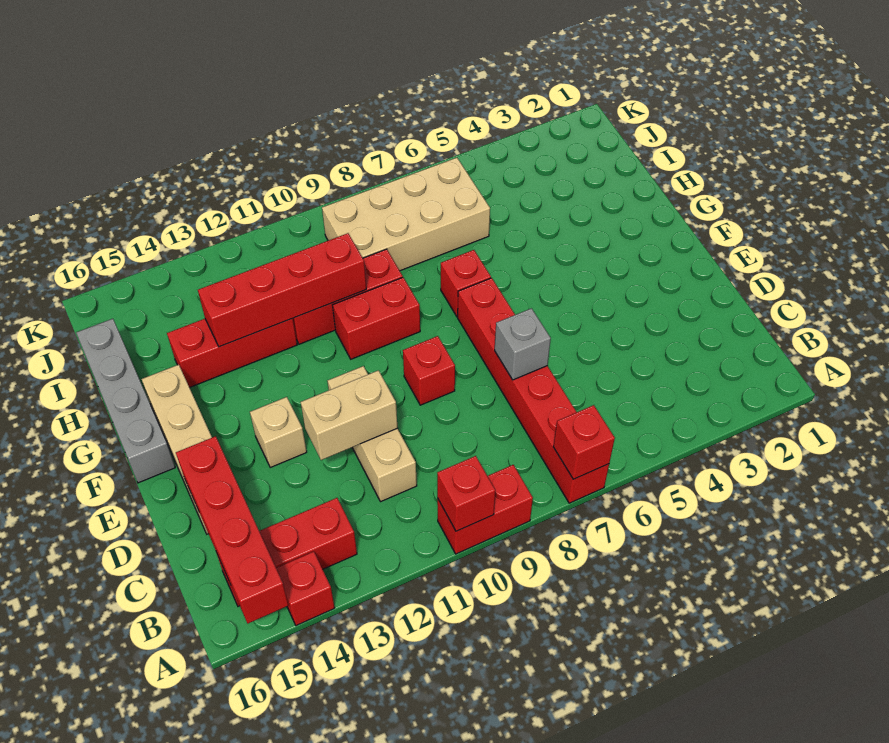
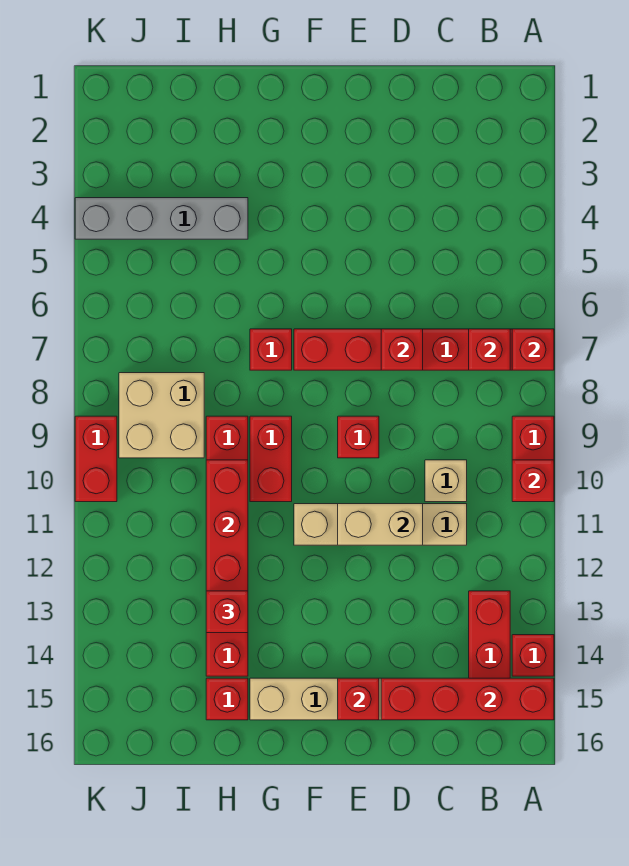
none -> red brick B7 level 2
tan brick C11:E11 level 1 -> tan brick C11:F11 level 1
grey brick D7 level 2 -> red brick D7 level 2
tan brick D11:D12 level 2 -> tan brick D11:E11 level 2
tan brick E13 level 1 -> tan brick C10 level 1
none -> red brick E15 level 2
grey brick F16:I16 level 1 -> grey brick H4:K4 level 1
none -> red brick H13 level 3
none -> red brick H15 level 1
tan brick I6:J9 level 1 -> tan brick I8:J9 level 1
none -> red brick K9:K10 level 1

